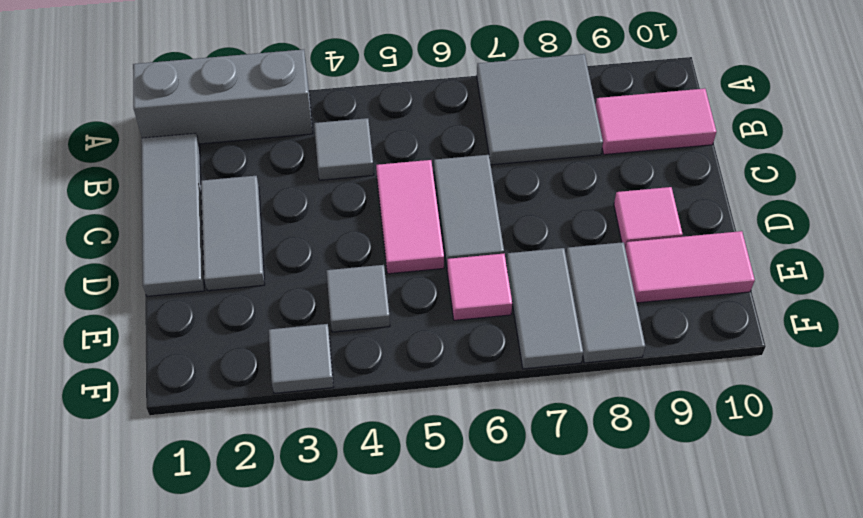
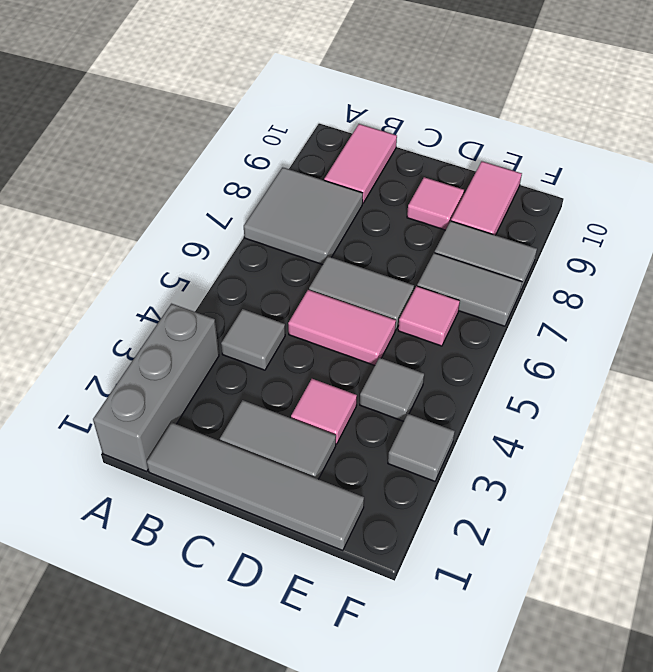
grey tile B1:D1 level 1 -> grey tile B1:E1 level 1
none -> pink tile D3 level 1

